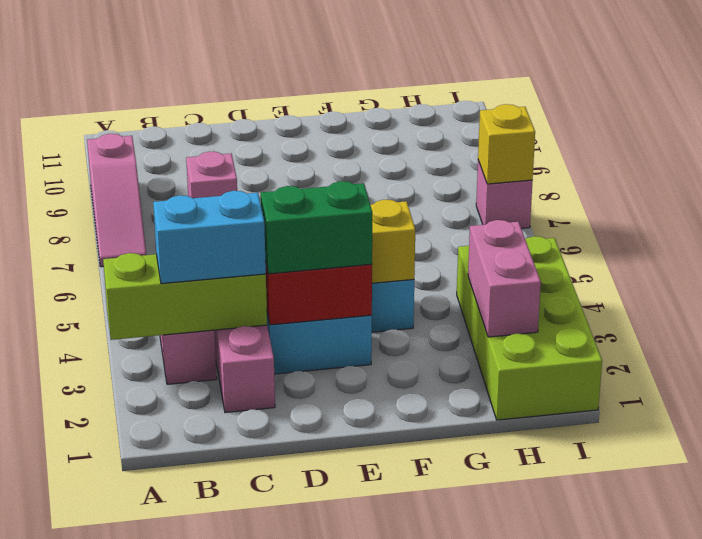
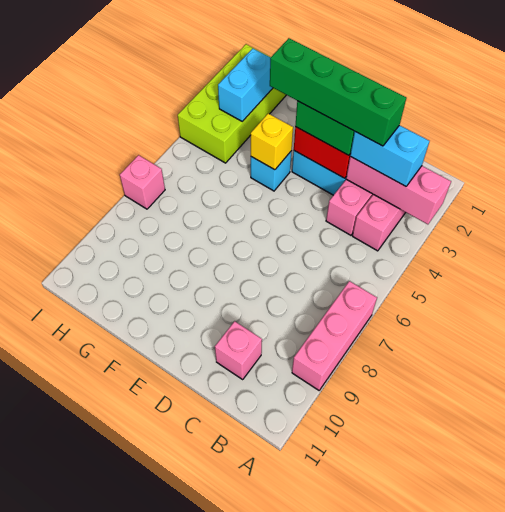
lime brick A3:C3 level 2 -> pink brick A3:C3 level 2
pink slope A7:A9 level 1 top 9 -> pink brick A7:A9 level 1
none -> green brick C3:F3 level 4
pink brick C8 level 1 -> pink brick C10 level 1
pink brick H2:H3 level 2 -> cyan brick H2:H3 level 2
yellow brick I7 level 2 -> none

